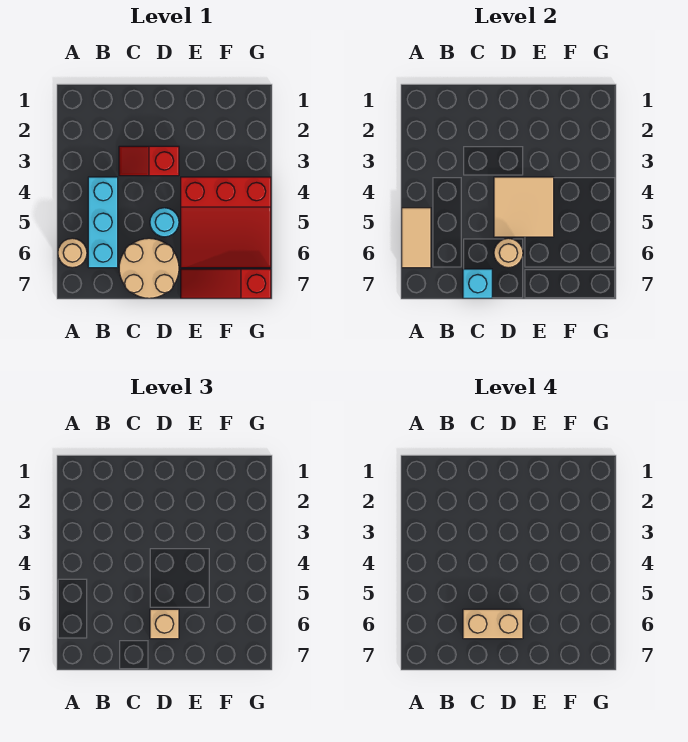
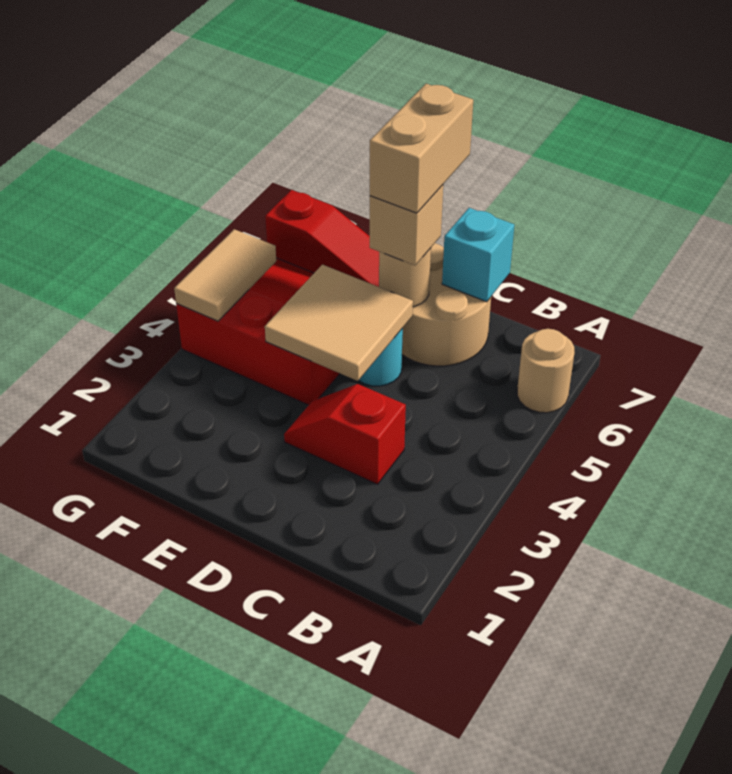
tan tile A5:A6 level 2 -> tan tile G4:G5 level 2
cyan brick B4:B6 level 1 -> none
red slope C3:D3 level 1 top D -> red slope C3:D3 level 1 top C
tan brick C6:D6 level 4 -> tan brick D6:D7 level 4

